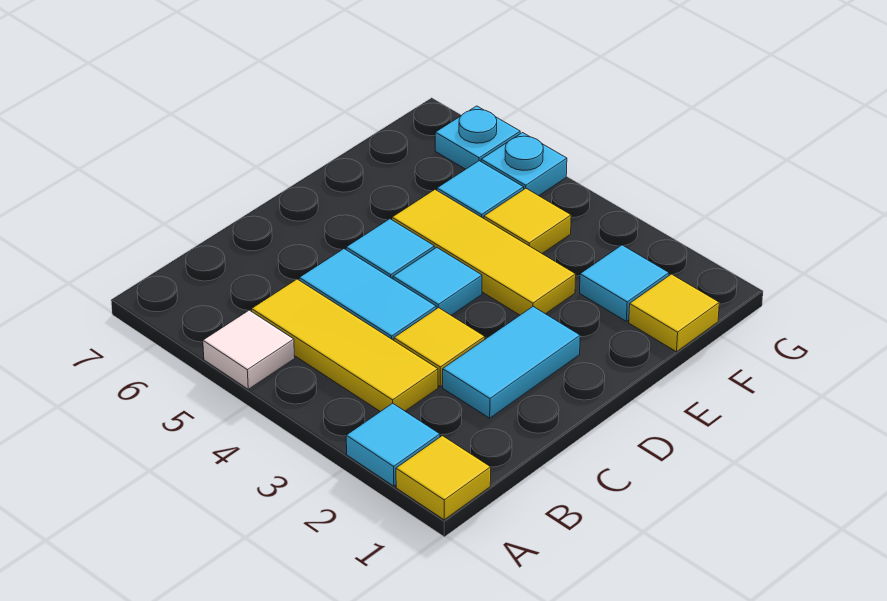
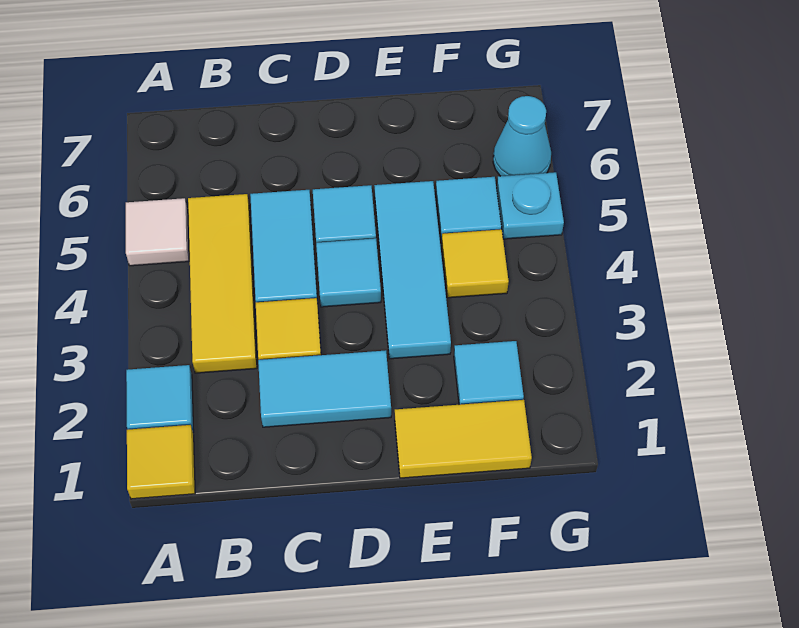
yellow tile E3:E5 level 1 -> cyan tile E3:E5 level 1
yellow tile F1 level 1 -> yellow tile E1:F1 level 1
cyan plate G6 level 1 -> cyan cone G6 level 1

